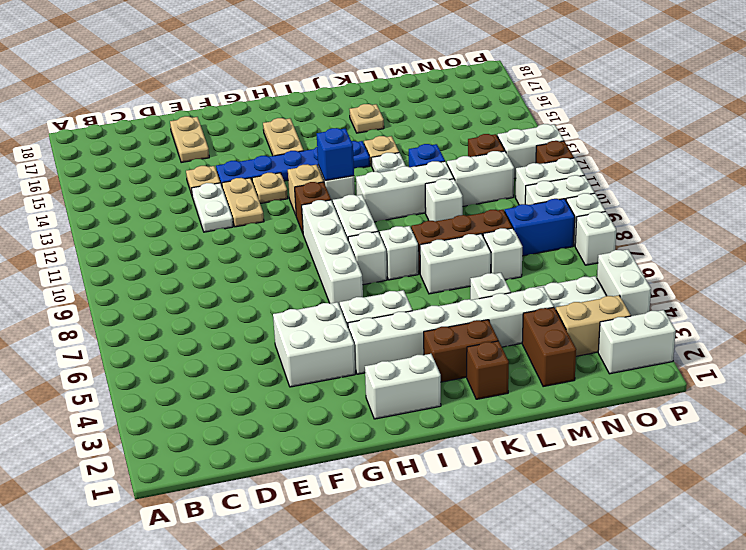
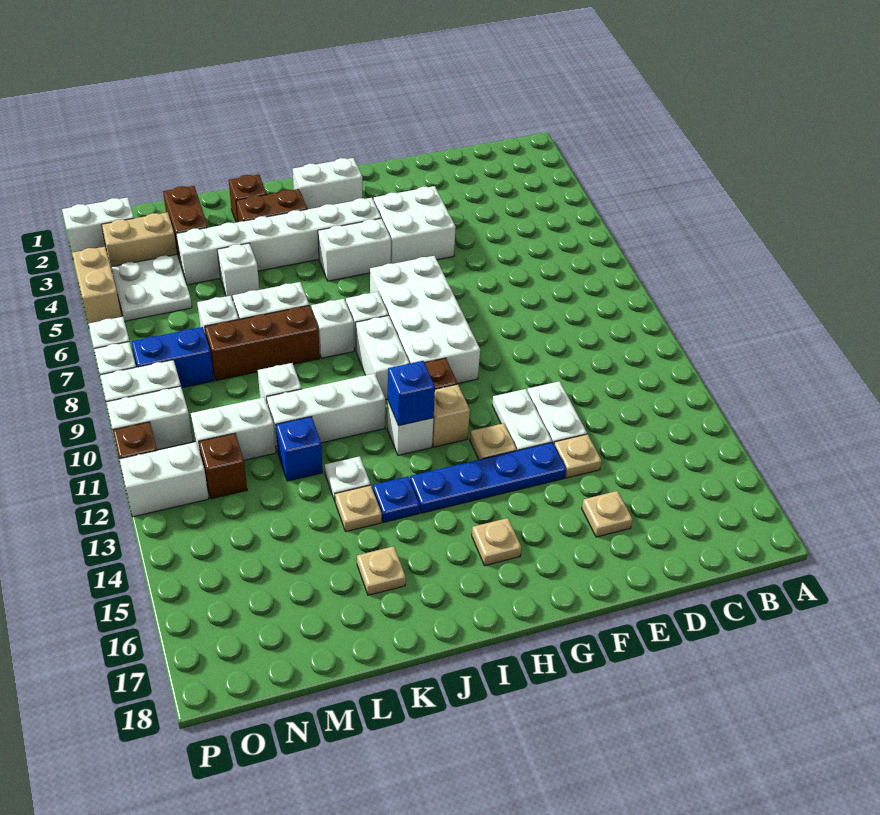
tan plate E16:E17 level 1 -> tan plate E16 level 1
tan plate F12:F13 level 1 -> white plate F12:F13 level 1
white brick H7:H10 level 1 -> white brick G7:H10 level 1
tan plate H15:H16 level 1 -> tan plate H16 level 1
white brick P4:P5 level 1 -> tan brick P4:P5 level 1

